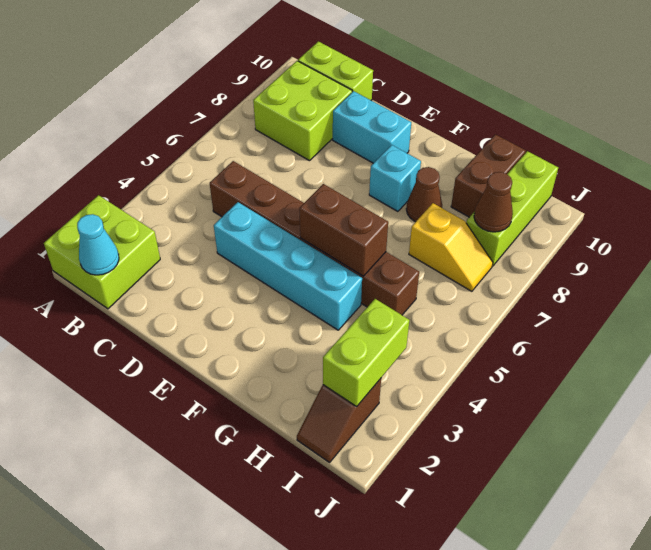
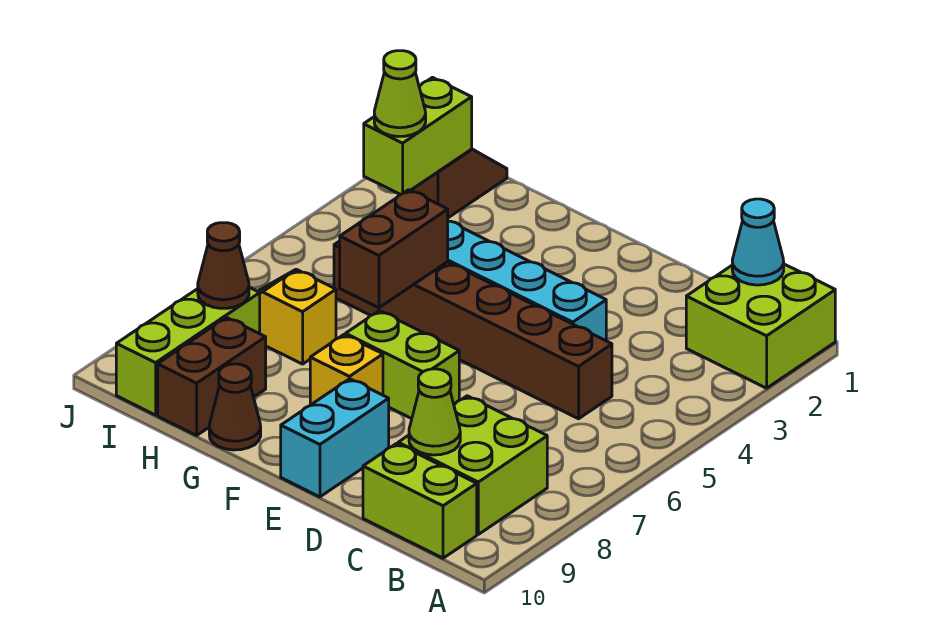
none -> lime cone C9 level 2
cyan brick D9:E9 level 1 -> cyan brick E9:E10 level 1
none -> lime brick E7:F7 level 1
brown brick F5:G5 level 2 -> brown brick G5:G6 level 2
cyan brick F8 level 1 -> yellow brick F8 level 1
brown cone G8 level 1 -> brown cone G10 level 1
none -> lime cone I3 level 3

